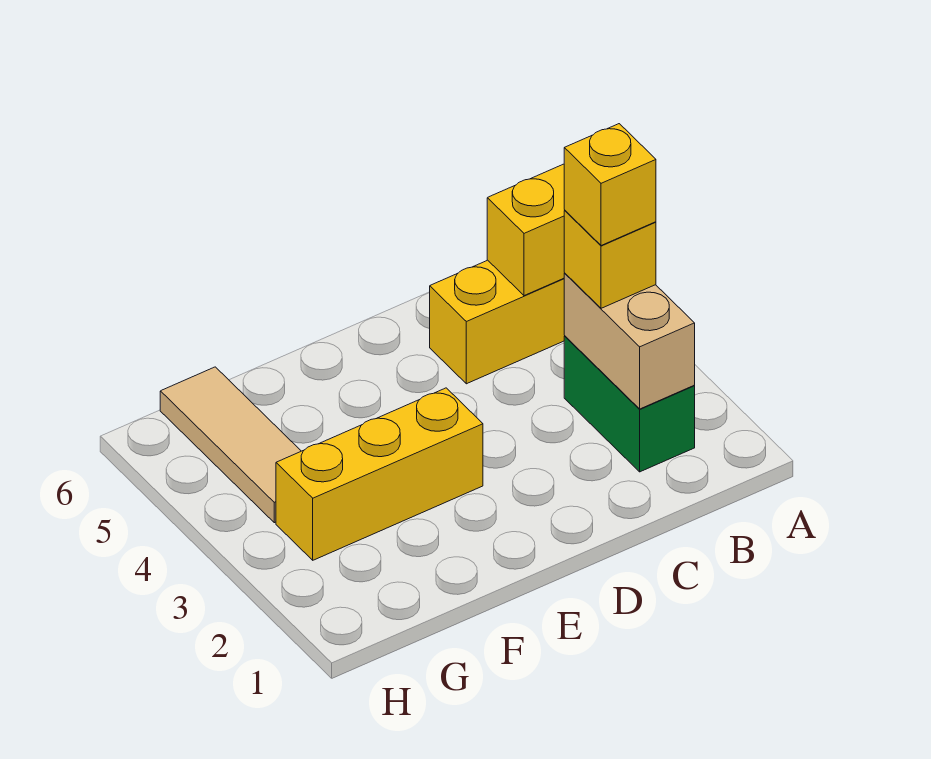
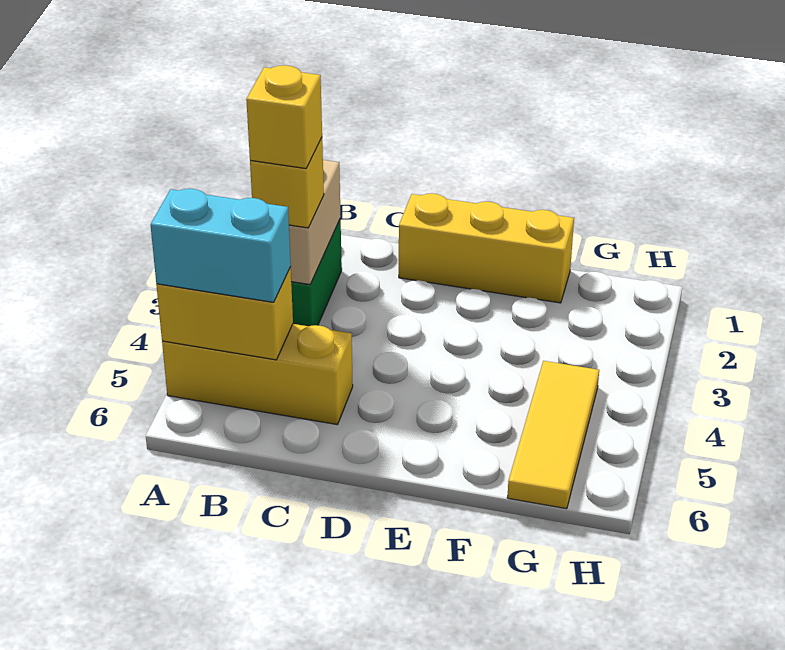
none -> cyan brick A5:B5 level 3
yellow brick E3:G3 level 1 -> yellow brick D1:F1 level 1
tan tile G4:G6 level 1 -> yellow tile G4:G6 level 1

